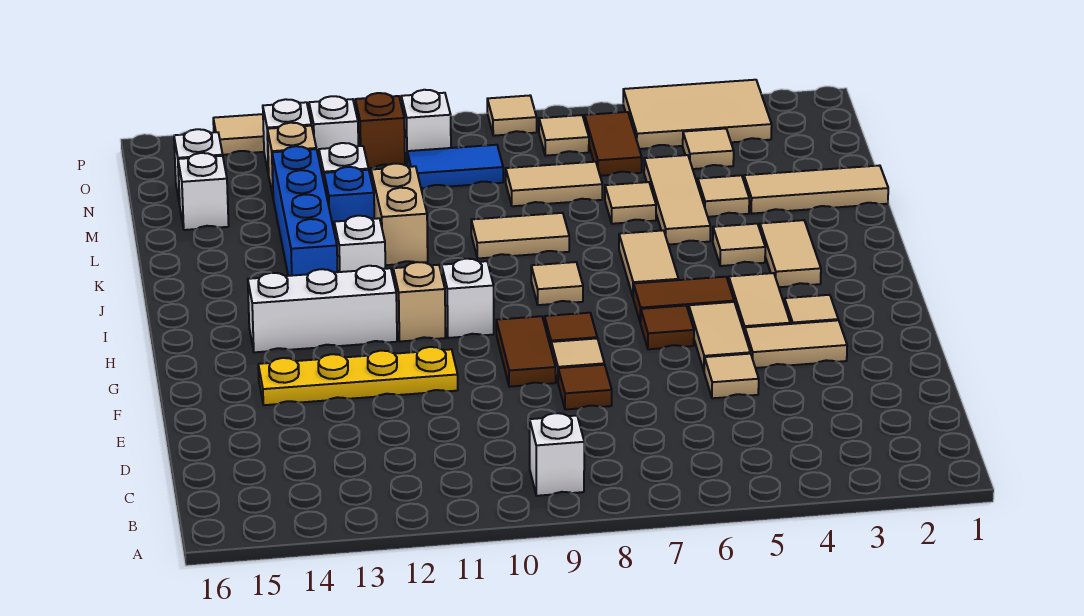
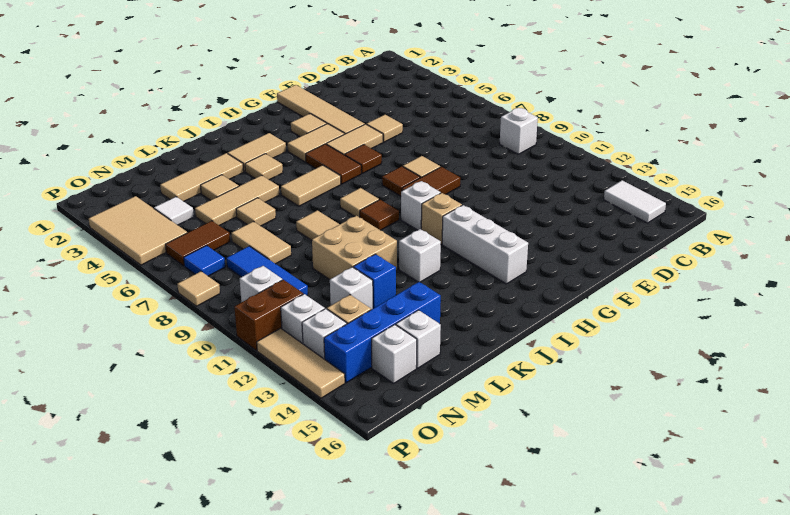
none -> white tile B14:B15 level 1
brown tile E8 level 1 -> brown tile I9 level 1
tan tile F3:F4 level 1 -> tan tile F1:F4 level 1
yellow plate F11:F14 level 1 -> none
blue brick J13:M13 level 1 -> blue brick L14:O14 level 1
tan brick K11:L11 level 1 -> tan brick K10:L11 level 1
tan tile L1:L3 level 1 -> tan tile K3:M3 level 1
tan tile N4 level 1 -> white tile N4 level 1
blue tile N9:N10 level 1 -> blue tile N8:N10 level 1
tan tile O7 level 1 -> blue tile O7 level 1
brown brick O11 level 1 -> brown brick O11:P11 level 1

